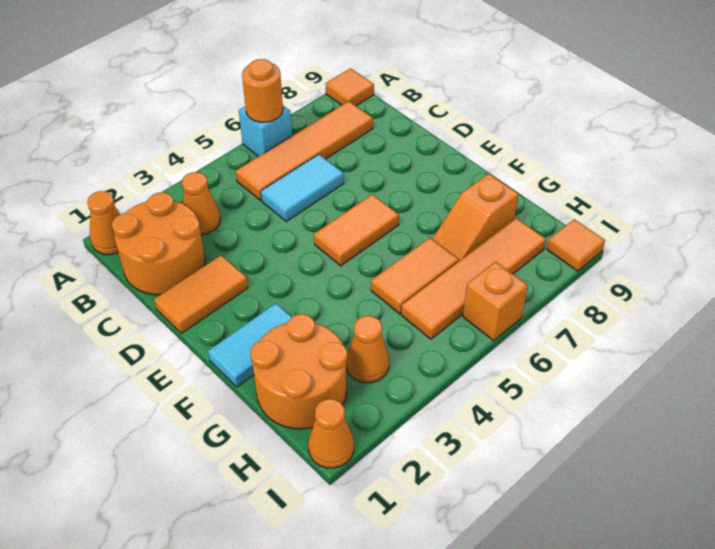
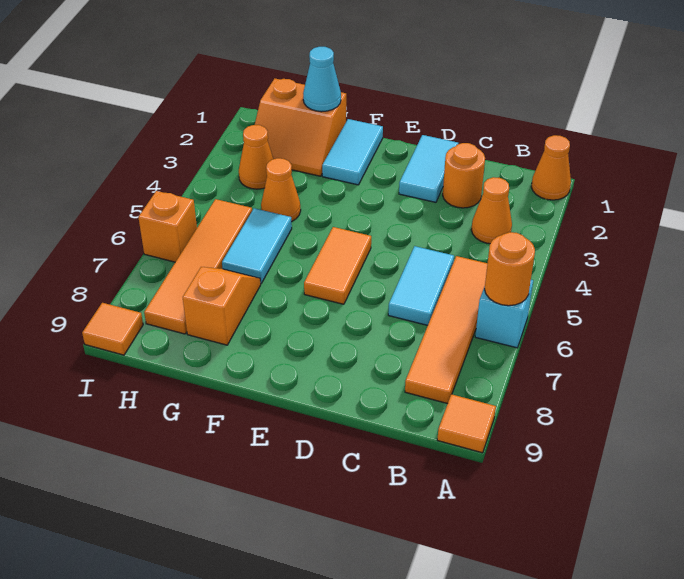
orange round brick B1:C2 level 1 -> orange round brick C2 level 1
orange tile D1:D2 level 1 -> cyan tile D1:D2 level 1
orange round brick G1:H2 level 1 -> orange slope G1:H2 level 1 top 1
none -> cyan cone G1 level 2
orange tile G5:G6 level 1 -> cyan tile G5:G6 level 1
orange cone I1 level 1 -> orange cone G4 level 1

